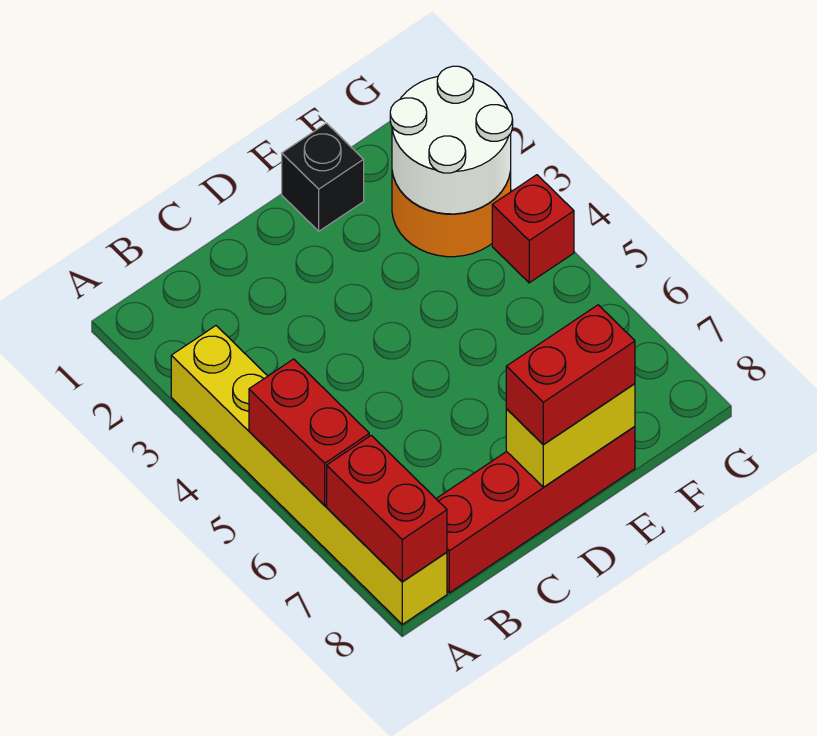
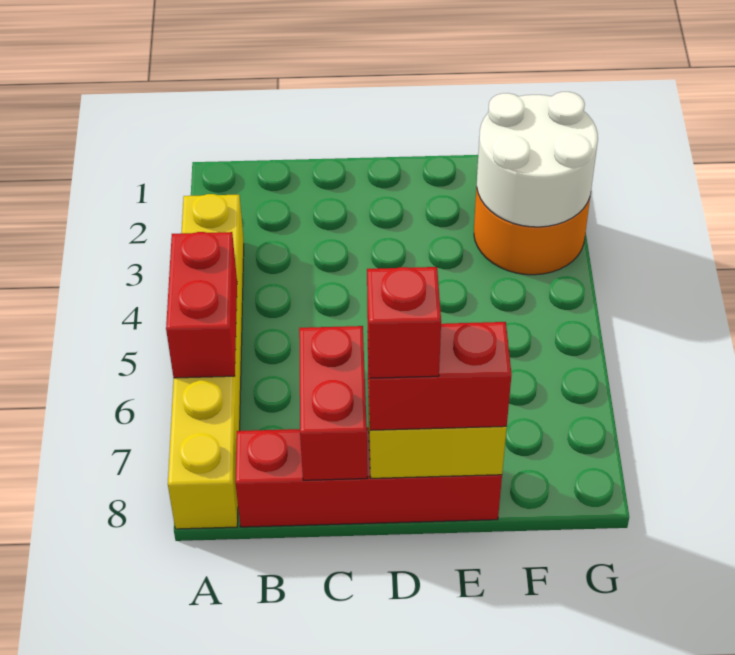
red brick A7:A8 level 2 -> red brick C7:C8 level 2
black brick E1 level 1 -> none
red brick G4 level 1 -> red brick D8 level 4

